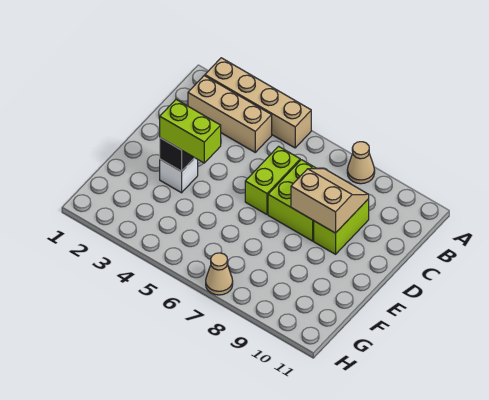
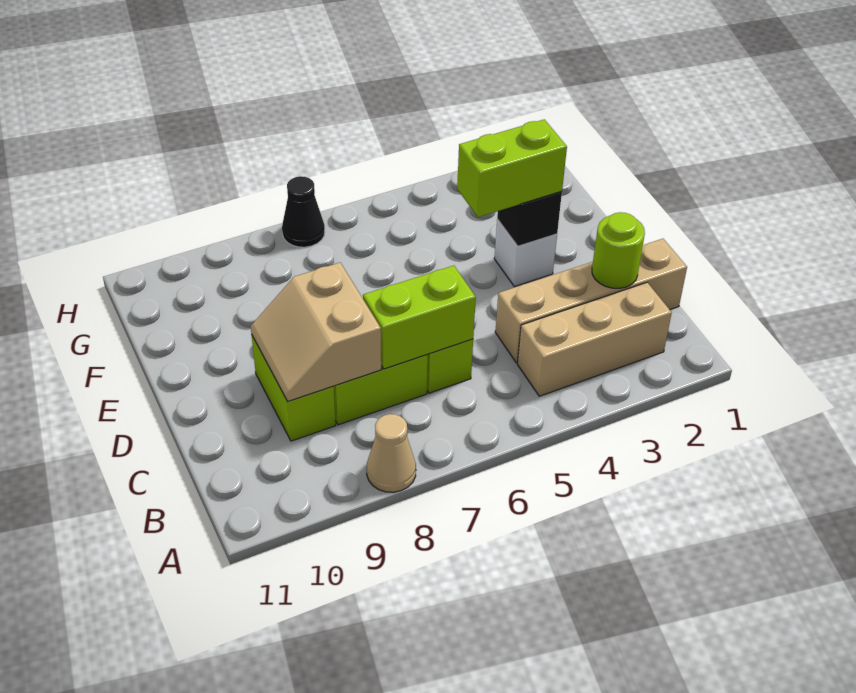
tan brick A2:A5 level 1 -> tan brick C1:C4 level 1
none -> lime round brick C2 level 2
none -> lime brick C6:C7 level 2
tan slope C8:D9 level 2 top D -> tan slope C8:D9 level 2 top 8
tan cone H7 level 1 -> black cone H7 level 1

